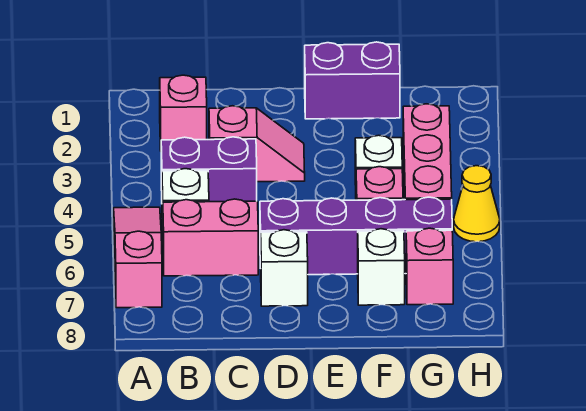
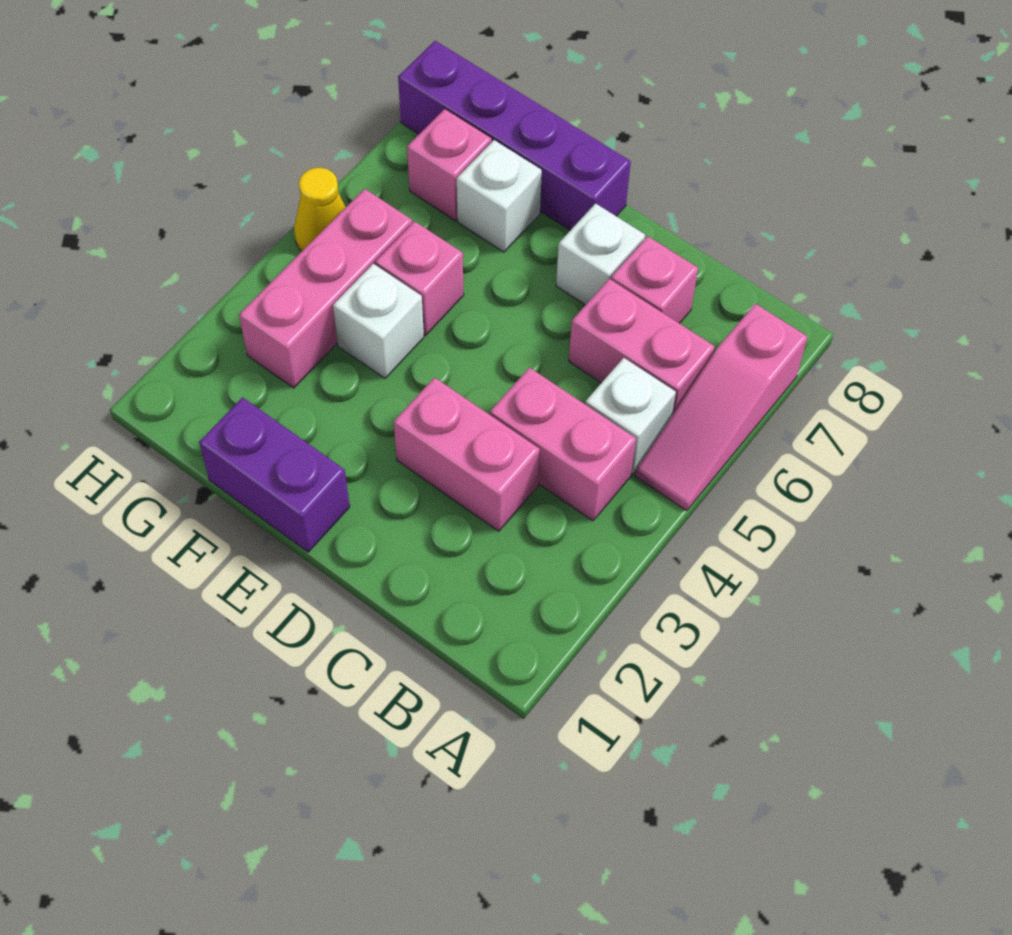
pink brick B2 level 1 -> pink brick C7 level 1
purple brick B4:C4 level 1 -> pink brick B4:C4 level 1
pink slope C3:D3 level 1 top C -> pink brick C3:D3 level 1
purple brick D6:G6 level 1 -> purple brick E8:H8 level 1

